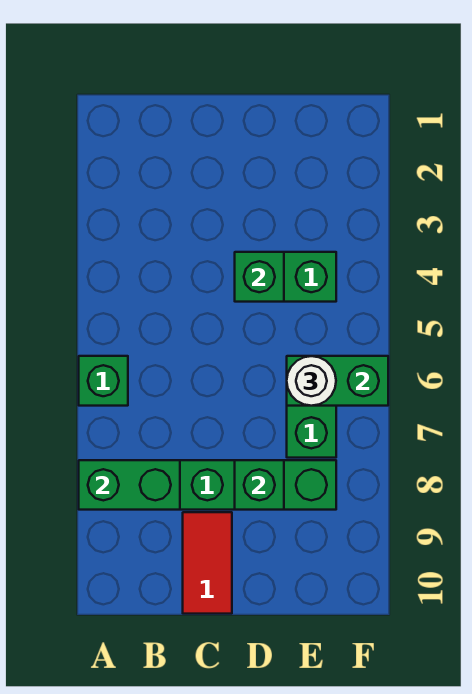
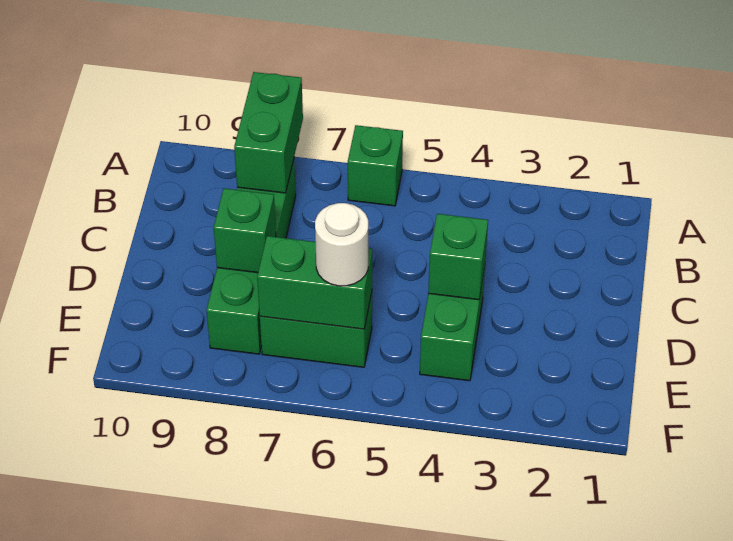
red tile C9:C10 level 1 -> none
green brick E6:F6 level 2 -> green brick E6:E7 level 2

